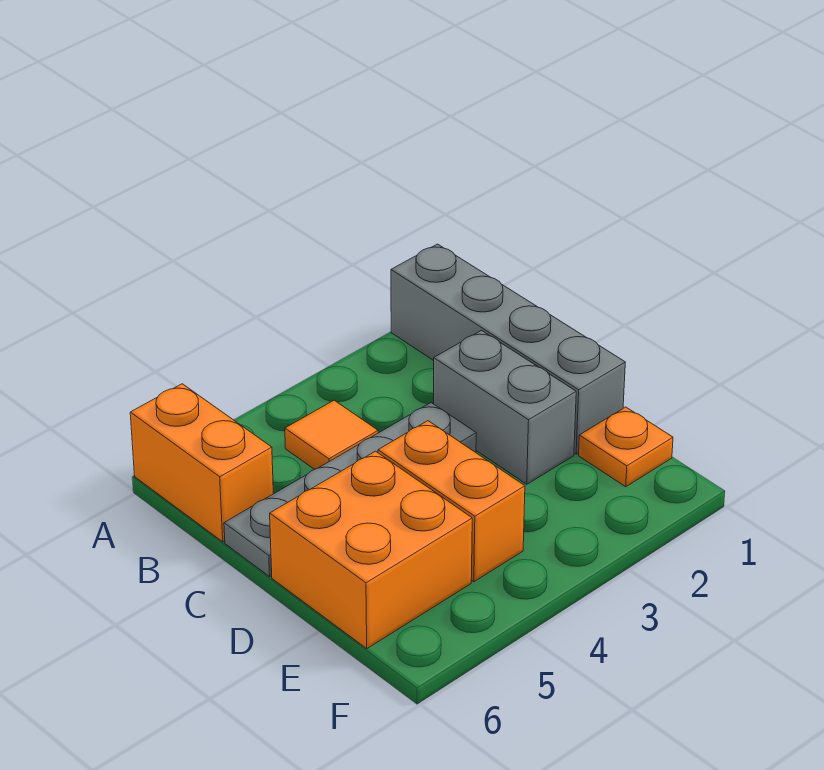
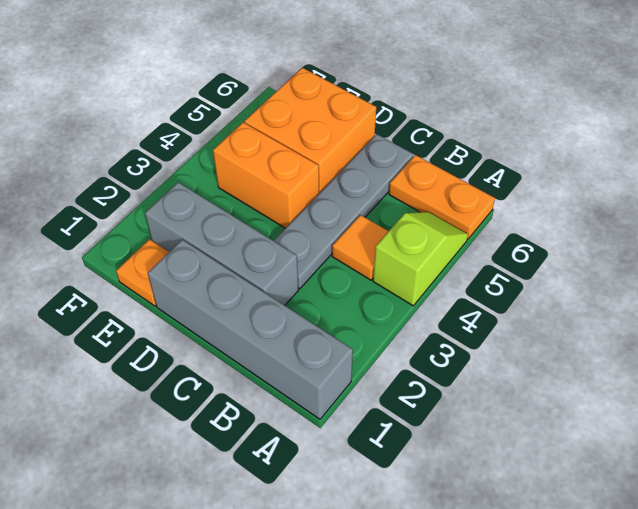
none -> lime slope A4:A5 level 1 top 4
orange brick A6:B6 level 1 -> orange plate A6:B6 level 1
grey brick C2:D2 level 1 -> grey brick C2:E2 level 1

